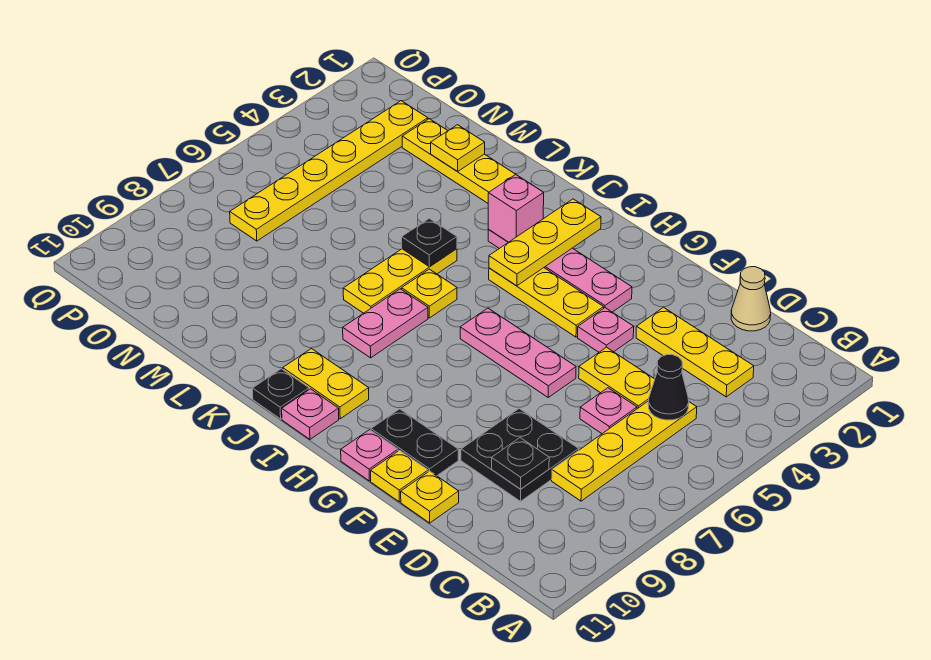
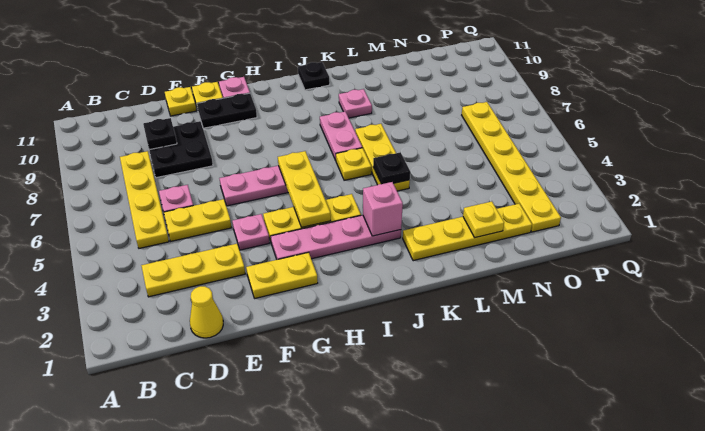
black cone C5 level 2 -> none
tan cone D1 level 1 -> yellow cone D1 level 1
yellow plate I2:I4 level 2 -> yellow plate H4:H6 level 2
yellow plate I10:J10 level 1 -> yellow plate F2:G2 level 1
pink plate I11 level 1 -> pink plate K9 level 1

